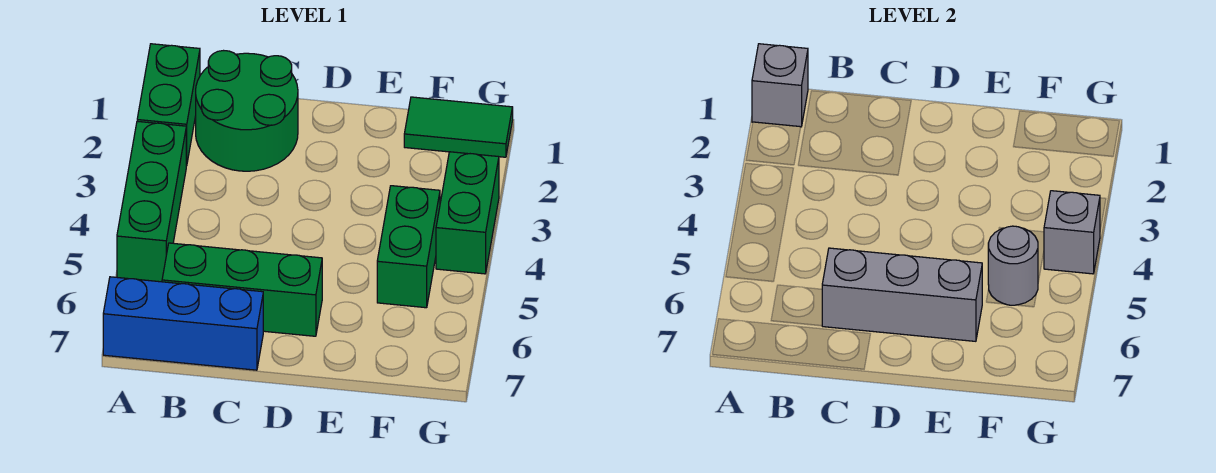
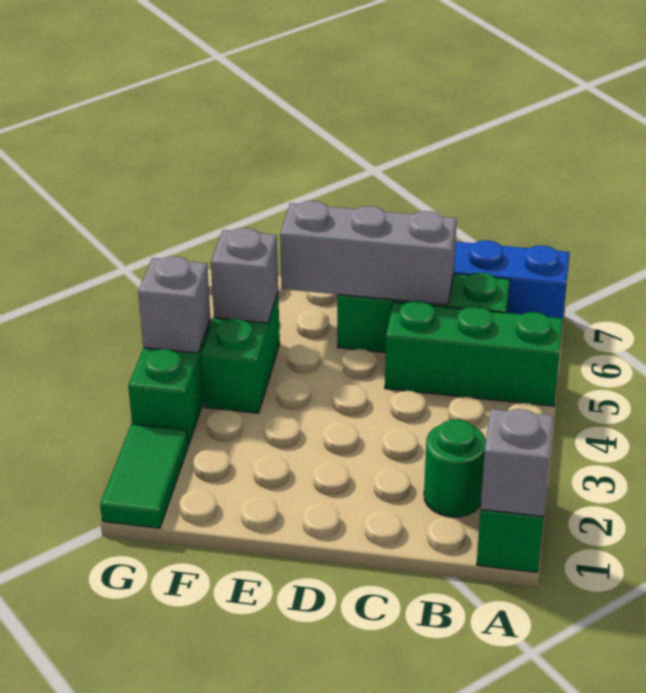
green brick A3:A5 level 1 -> green brick A5:C5 level 1
green round brick B1:C2 level 1 -> green round brick B2 level 1
green tile F1:G1 level 1 -> green tile G1:G2 level 1
grey round brick F5 level 2 -> grey brick F5 level 2

